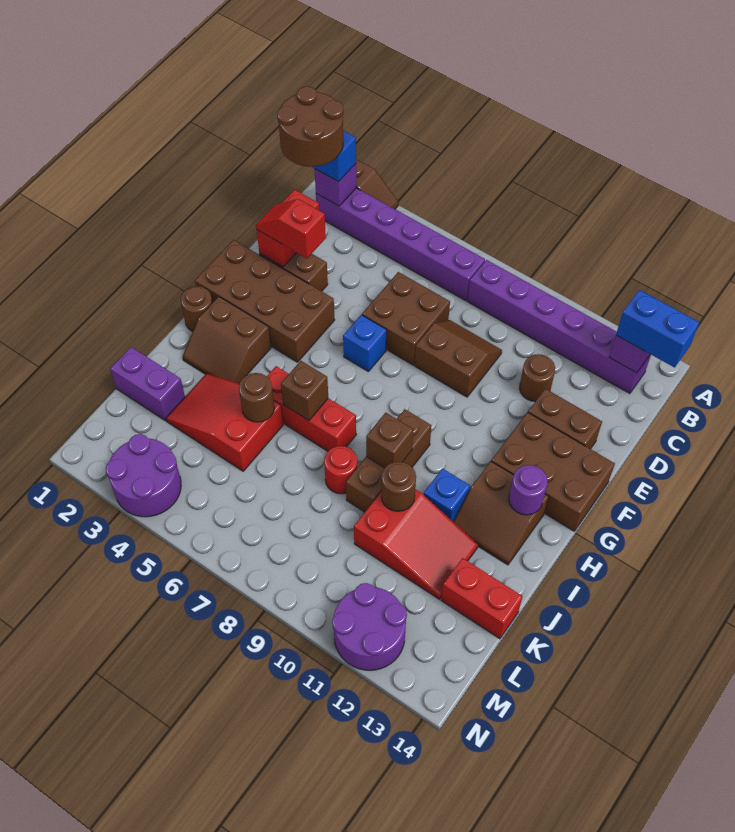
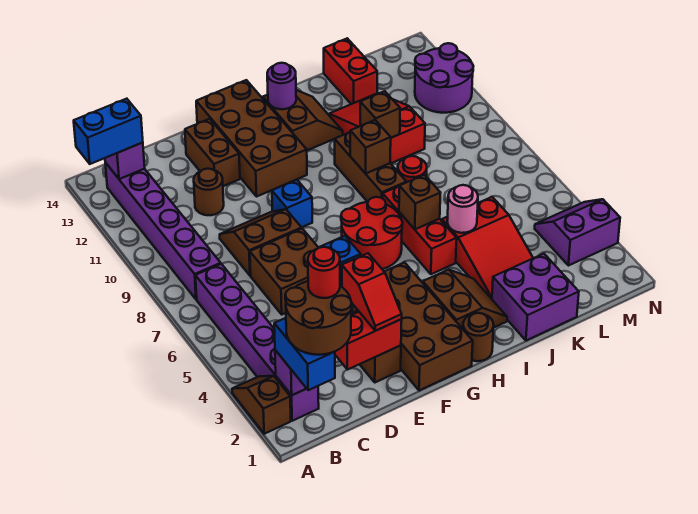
blue brick B13:B14 level 3 -> blue brick A13:B13 level 3
none -> red round brick C2 level 5
brown slope D8:E9 level 1 top E -> brown slope D8:E9 level 1 top 8
brown brick F12:G14 level 1 -> brown brick F11:G14 level 1
none -> red round brick G6:H7 level 1
brown brick H9:J9 level 1 -> brown brick I8:I10 level 1
blue brick I11 level 1 -> blue brick F9 level 1
brown round brick J5 level 2 -> pink round brick J5 level 2
brown round brick J10 level 2 -> brown brick J10 level 2
purple brick K1:K2 level 1 -> purple brick J1:K2 level 1
purple round brick M3:N4 level 1 -> purple slope M3:N4 level 1 top 3

